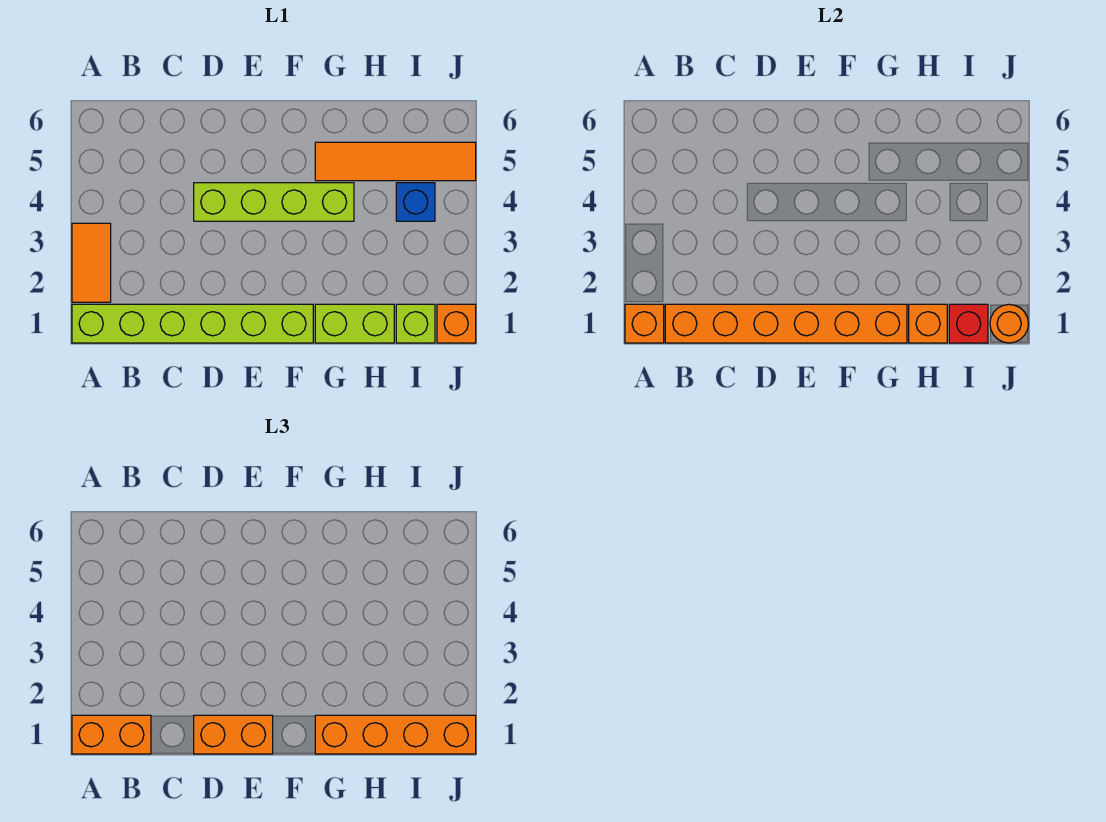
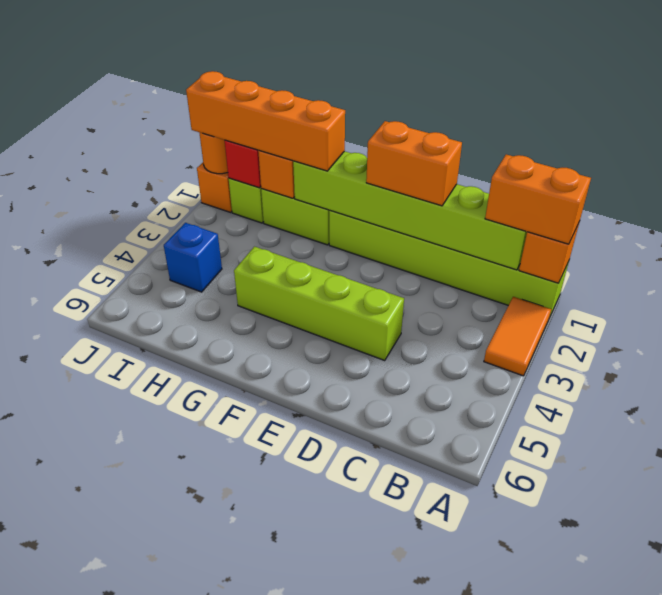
orange brick B1:G1 level 2 -> lime brick B1:G1 level 2
orange tile G5:J5 level 1 -> none

